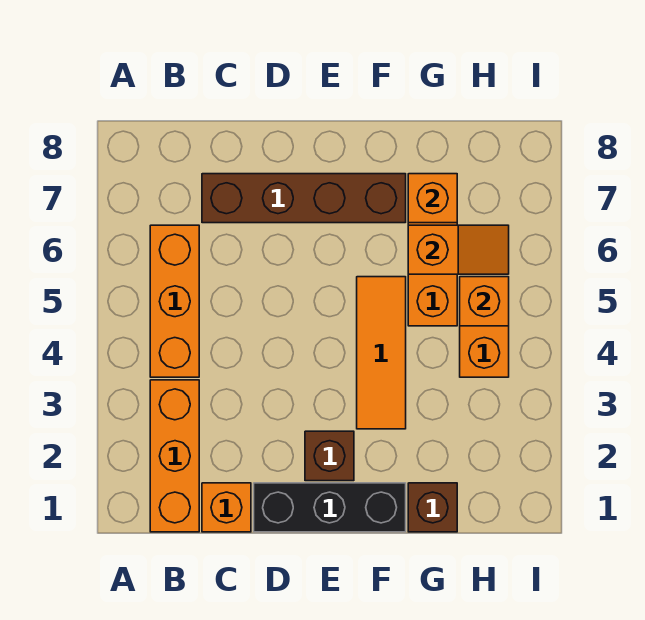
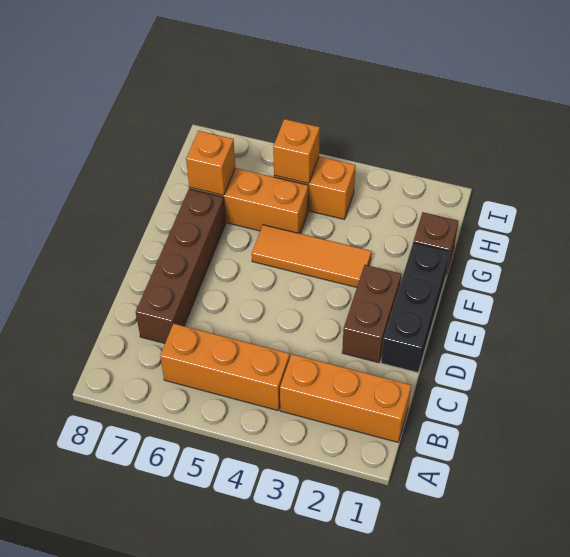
orange brick C1 level 1 -> none
brown brick E2 level 1 -> brown brick D2:E2 level 1
orange slope G6:H6 level 2 top G -> none

